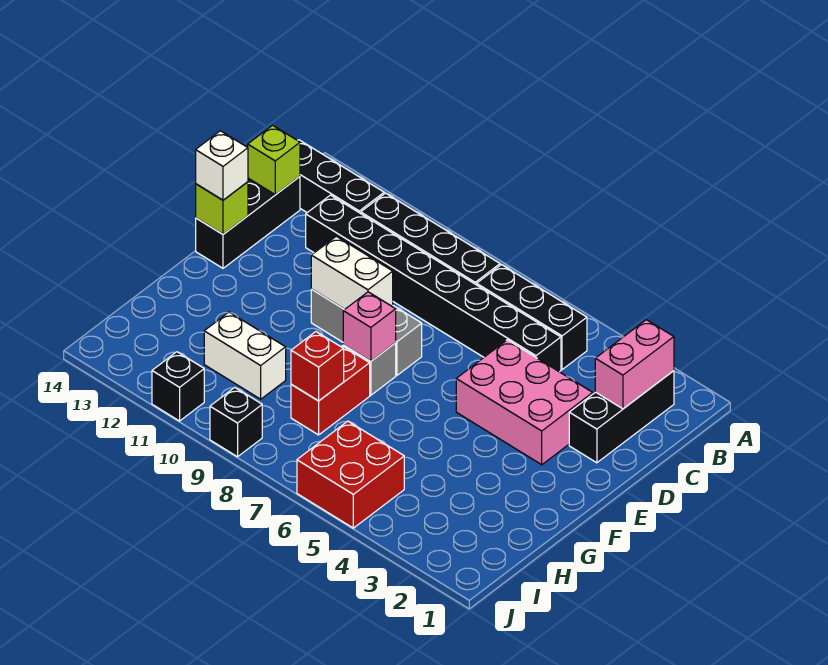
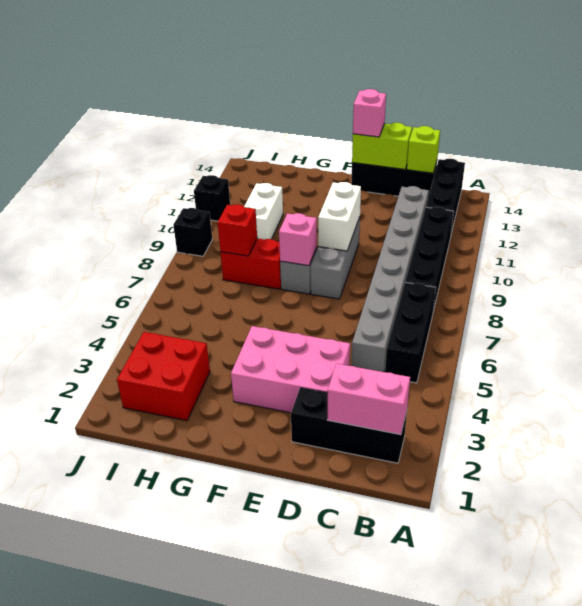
black brick C5:C12 level 1 -> grey brick C5:C12 level 1
pink brick D3:E5 level 1 -> pink brick D3:F4 level 1
lime brick E14 level 2 -> lime brick D14:E14 level 2
white brick E14 level 3 -> pink brick E14 level 3
red brick I5:J6 level 1 -> red brick H2:I3 level 1

